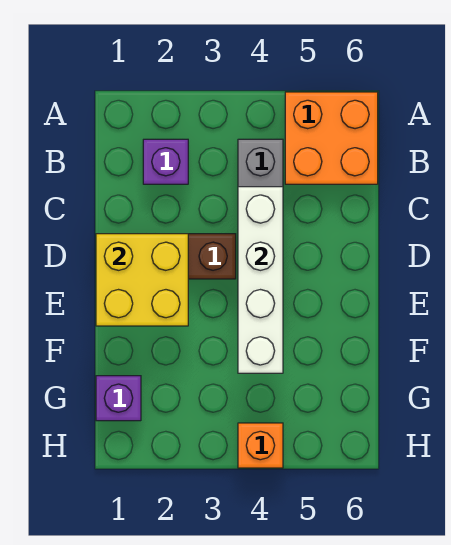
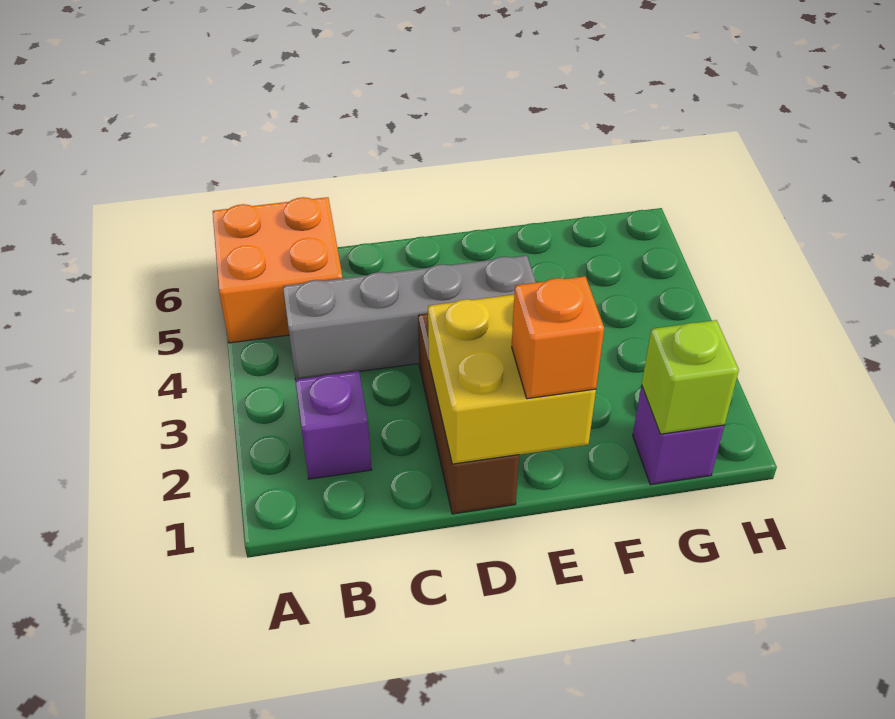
white brick C4:F4 level 2 -> none
none -> lime brick G1 level 2
orange brick H4 level 1 -> orange brick E1 level 3

